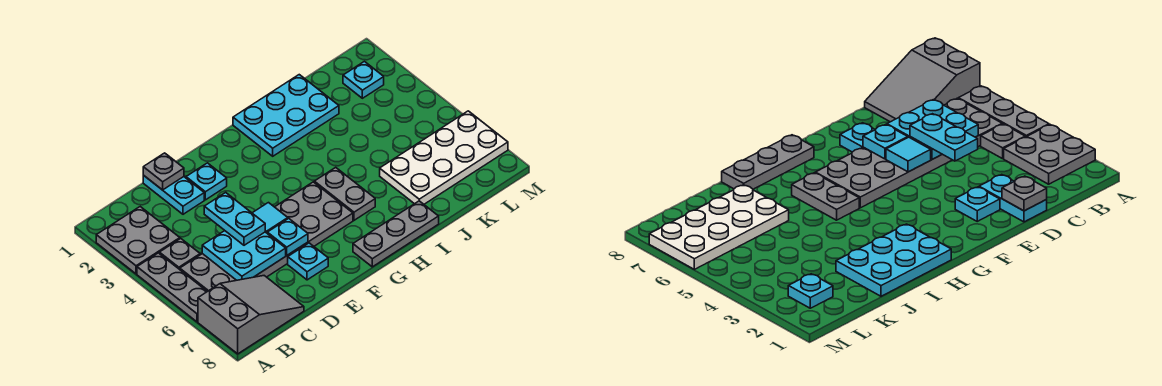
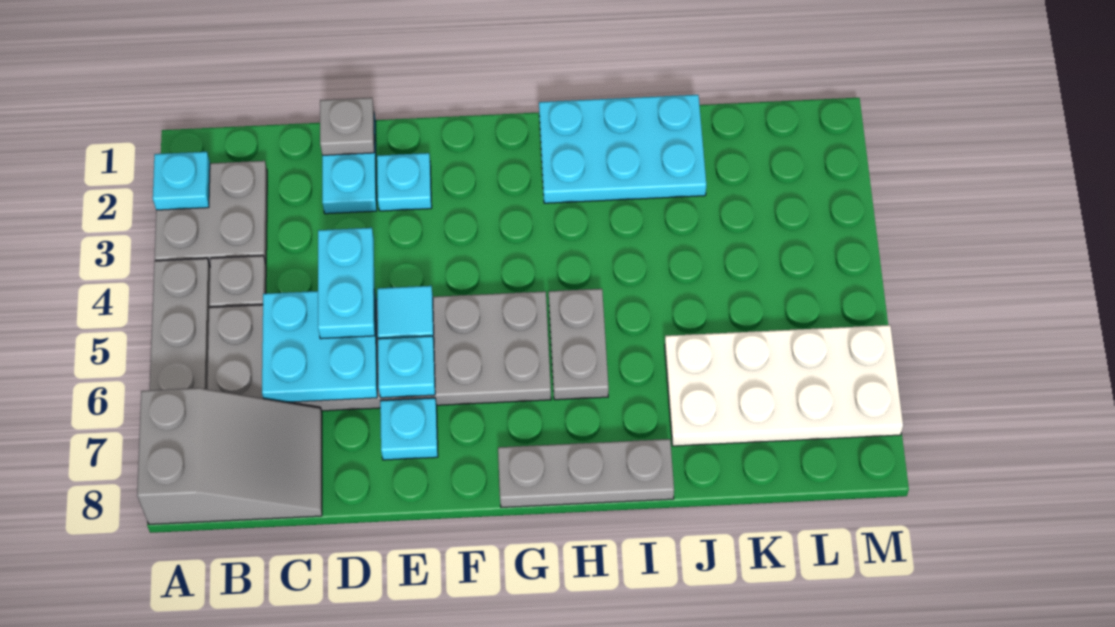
cyan plate L2 level 1 -> cyan plate A2 level 2

